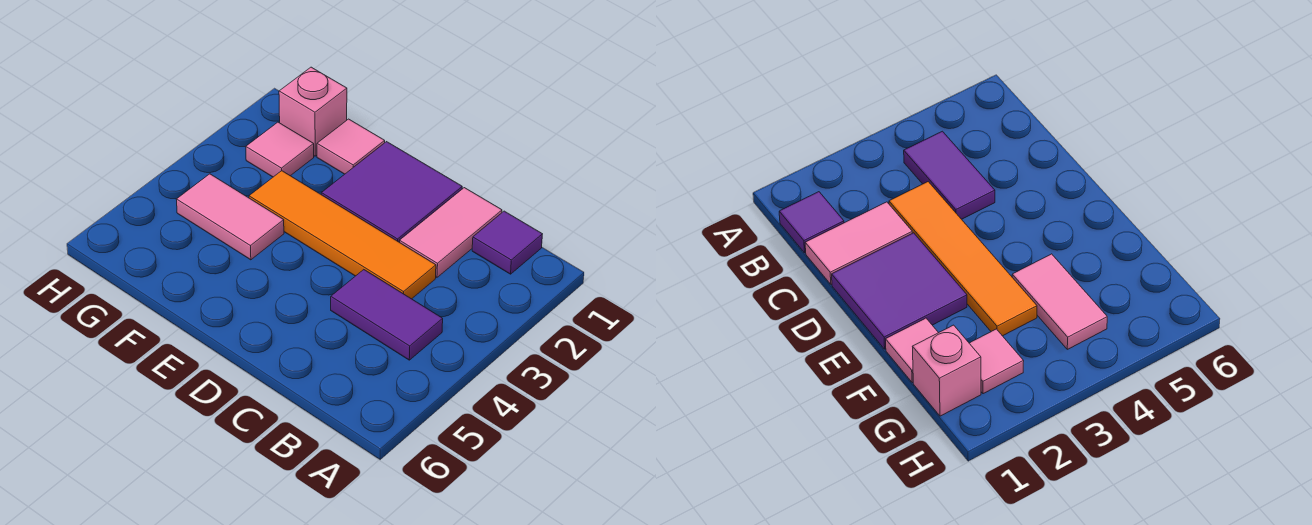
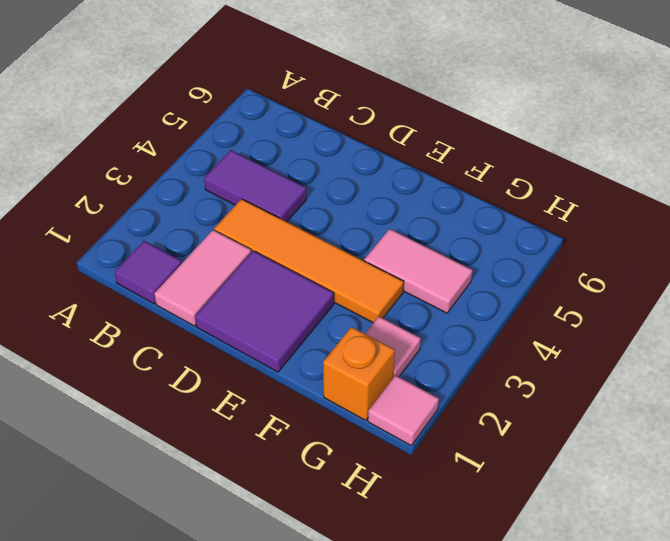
pink tile F1 level 1 -> pink tile H1 level 1
pink brick G1 level 1 -> orange brick G1 level 1

